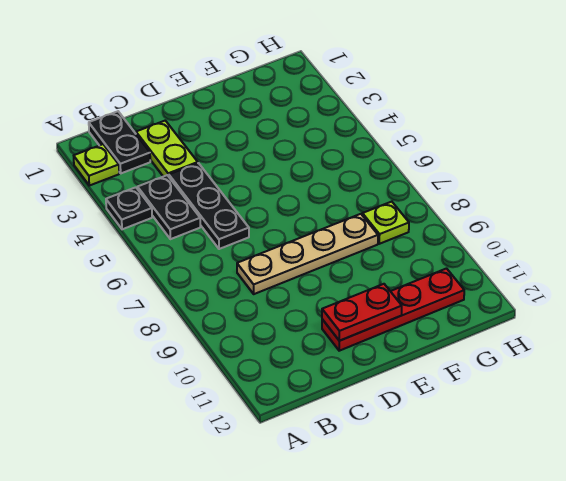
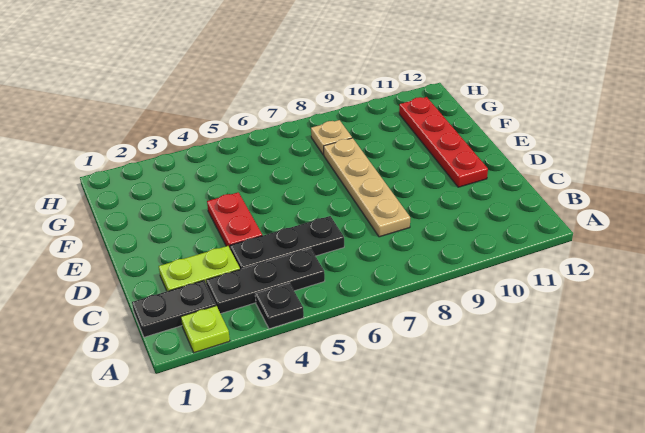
black plate B4:B5 level 1 -> black plate B3:B5 level 1
red plate D11:E11 level 2 -> red plate D4:E4 level 1
lime plate G8 level 1 -> tan plate G8 level 1

